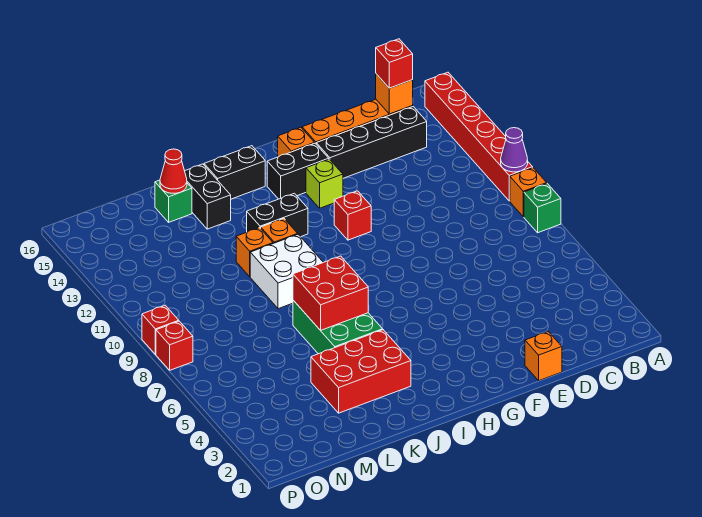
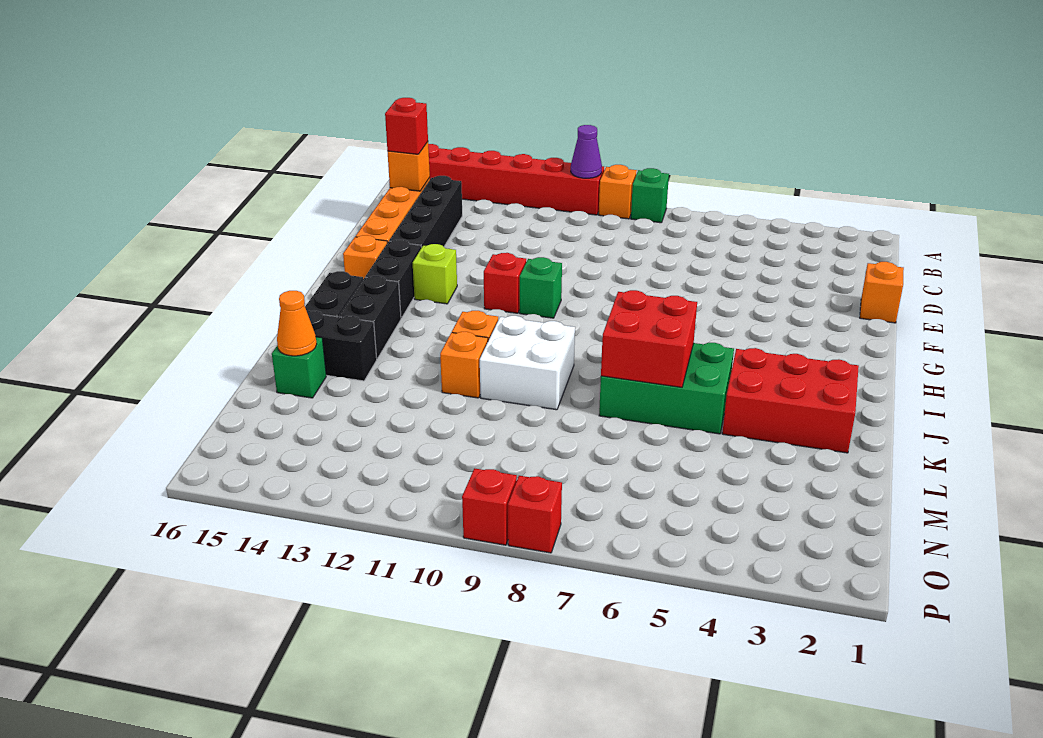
none -> green brick G10 level 1
black brick I12:J12 level 1 -> black brick I14:J14 level 1
red brick J3:L4 level 1 -> red brick J2:K4 level 1
red cone L15 level 2 -> orange cone L15 level 2

